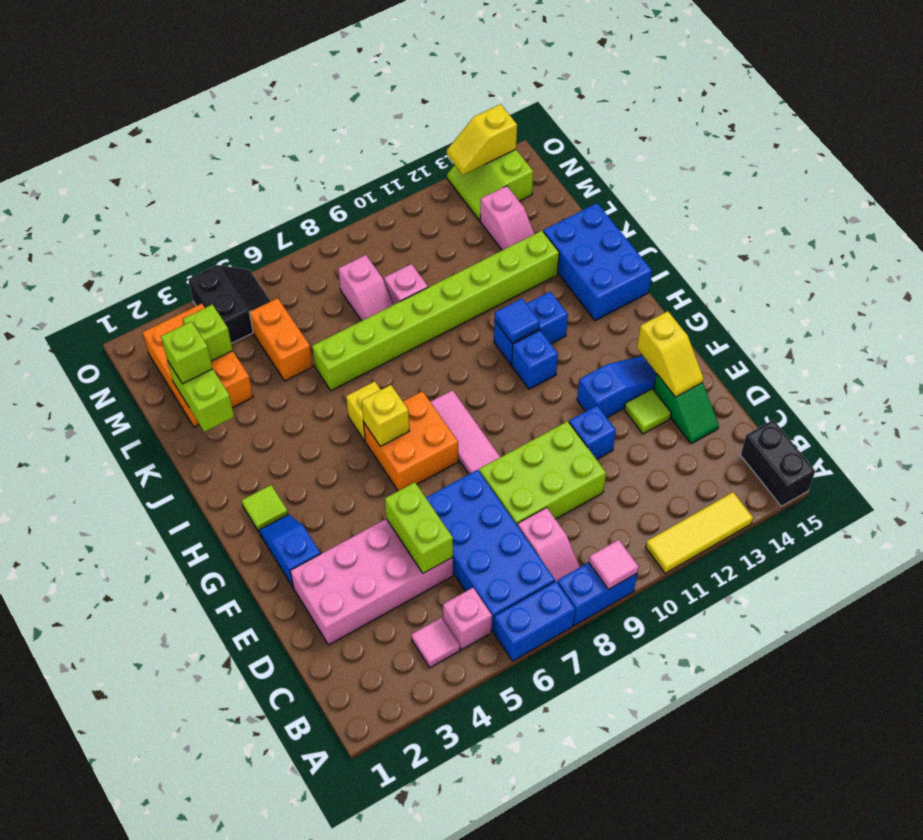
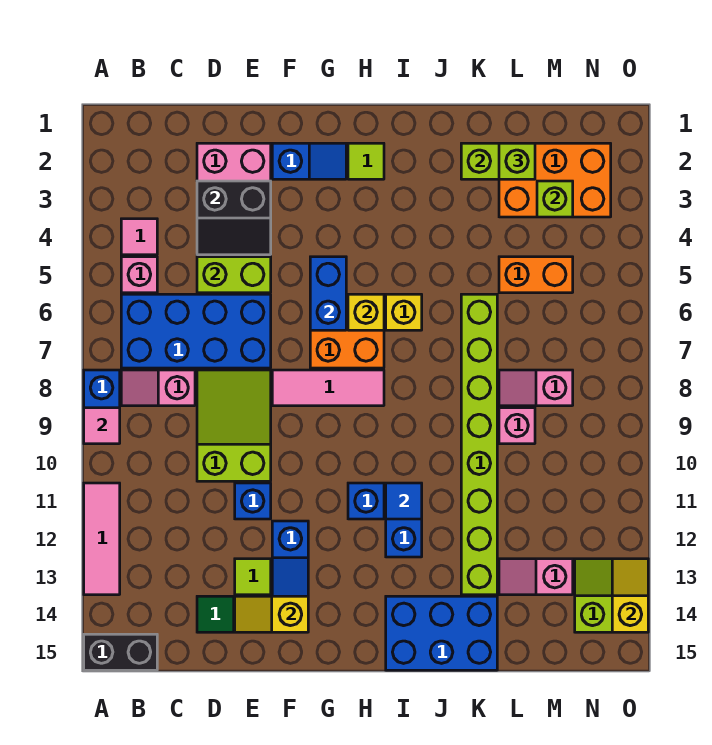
blue brick A6:A7 level 1 -> blue brick G5:G6 level 2
yellow tile A11:A13 level 1 -> pink tile A11:A13 level 1
lime brick D8:E10 level 1 -> lime slope D8:E10 level 1 top 10
black slope N4:O5 level 1 top 4 -> black slope D3:E4 level 2 top 3

